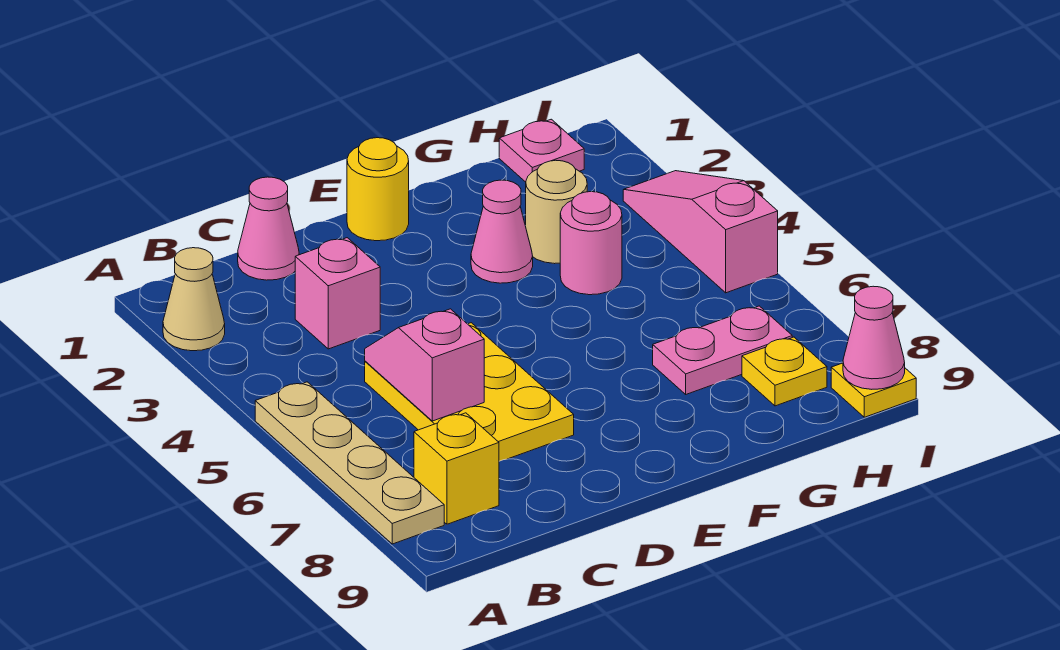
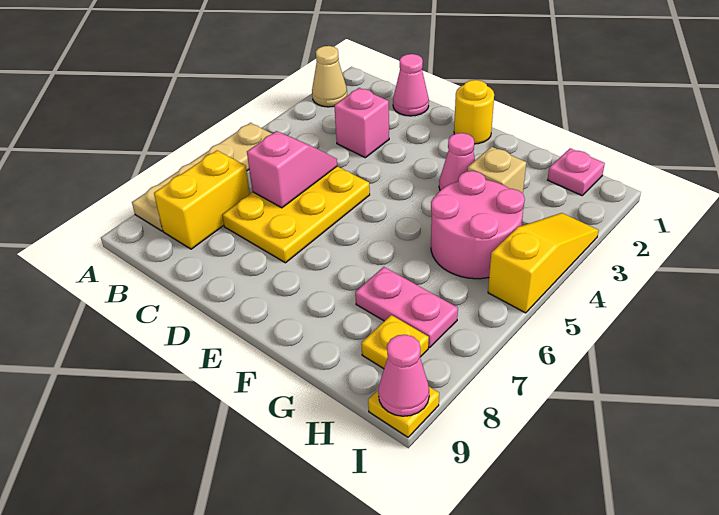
yellow brick B8 level 1 -> yellow brick B7:B8 level 1
tan round brick G3 level 1 -> tan brick G3 level 1
pink round brick G4 level 1 -> pink round brick G4:H5 level 1
pink slope I3:I5 level 1 top 5 -> yellow slope I3:I5 level 1 top 5

